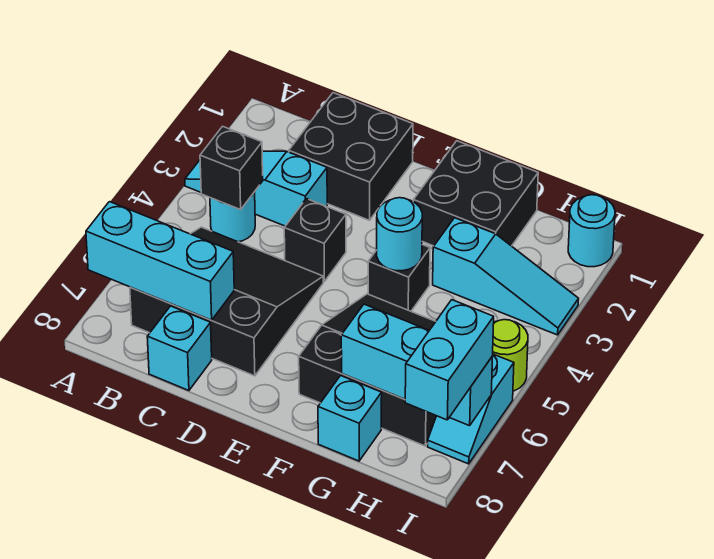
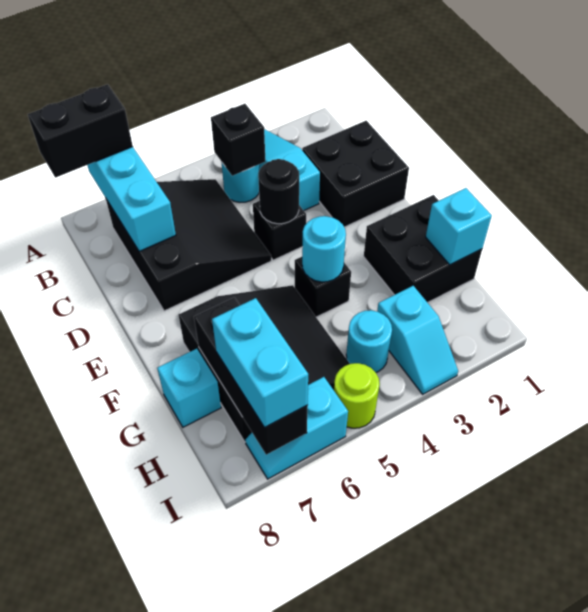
none -> black brick A7:A8 level 3
cyan brick C8 level 1 -> cyan brick G1 level 2
none -> black round brick D4 level 2
cyan slope G3:I3 level 1 top G -> cyan slope H3:I3 level 1 top H
cyan brick G7:I7 level 2 -> black brick G7:I7 level 2
cyan round brick I1 level 1 -> cyan round brick H4 level 1
cyan brick I7:I8 level 3 -> cyan brick H7:I7 level 3

